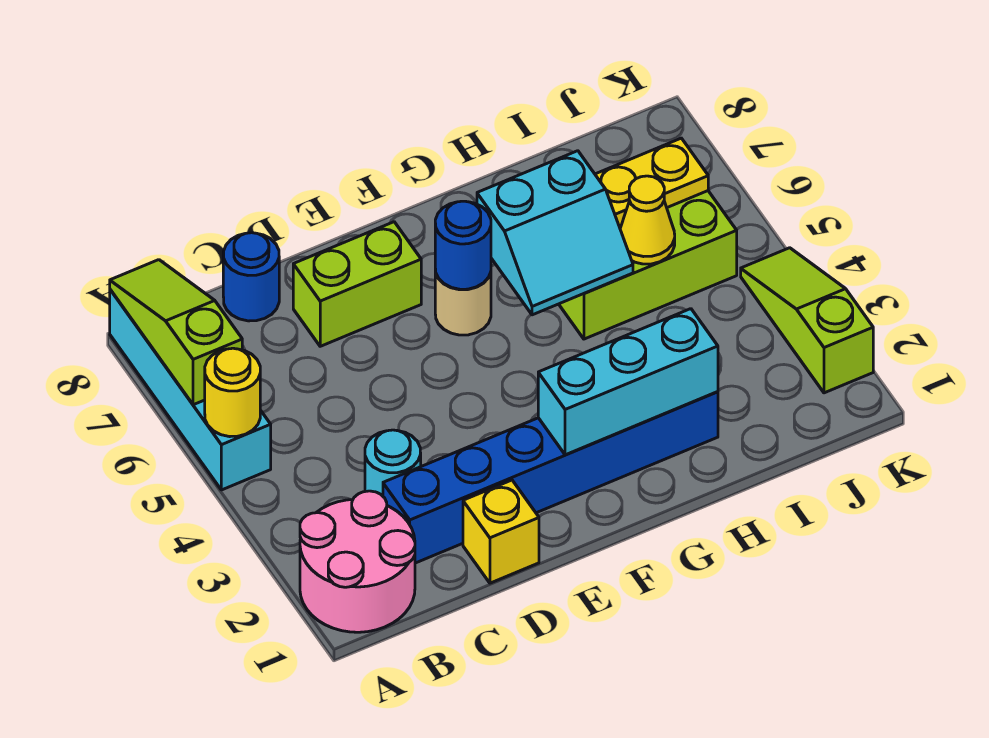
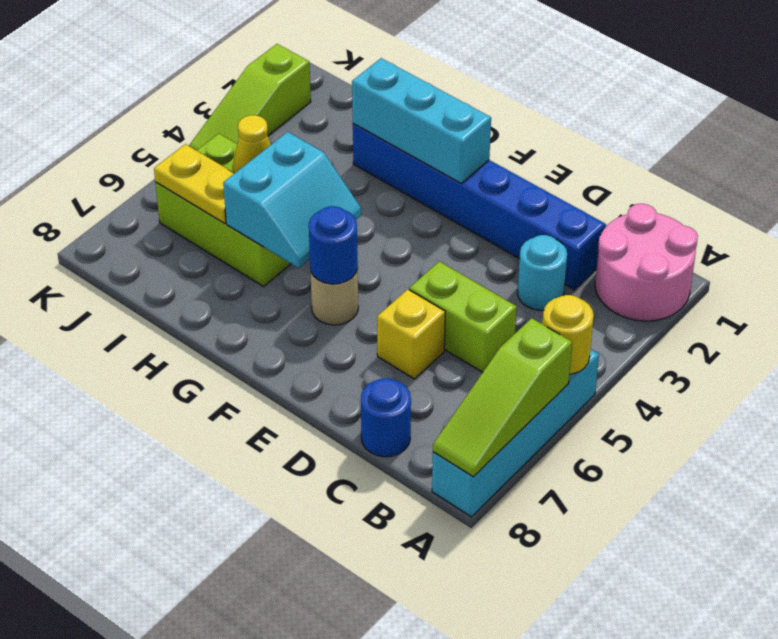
yellow brick D1 level 1 -> yellow brick D6 level 1
lime brick D7:E7 level 1 -> lime brick C5:D5 level 1
cyan slope G5:H6 level 2 top 6 -> cyan slope G5:H6 level 2 top H

